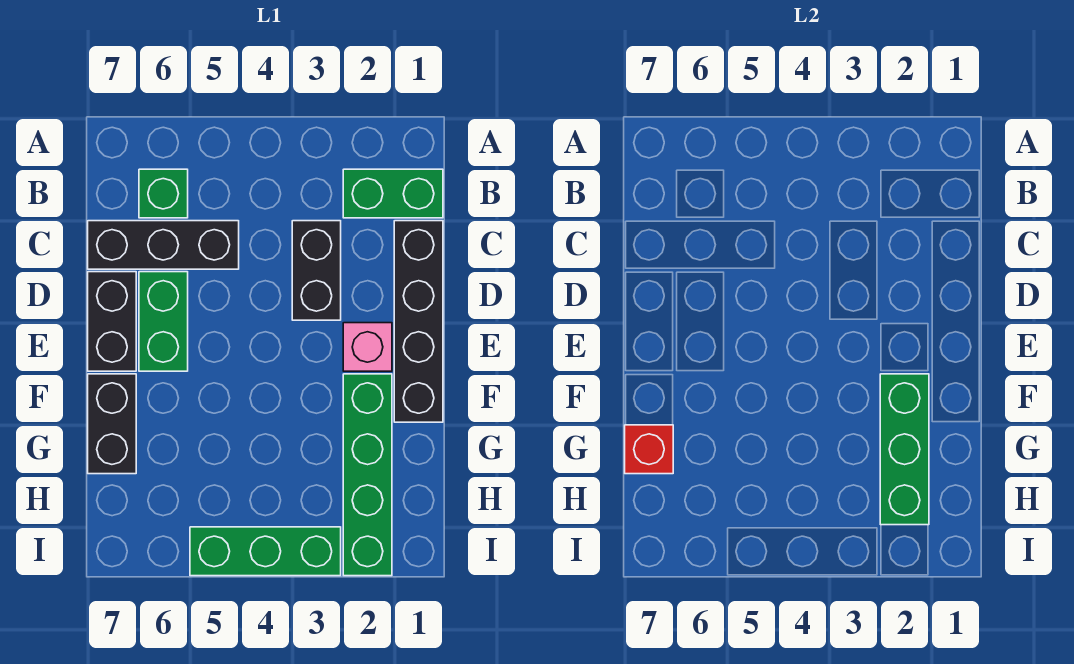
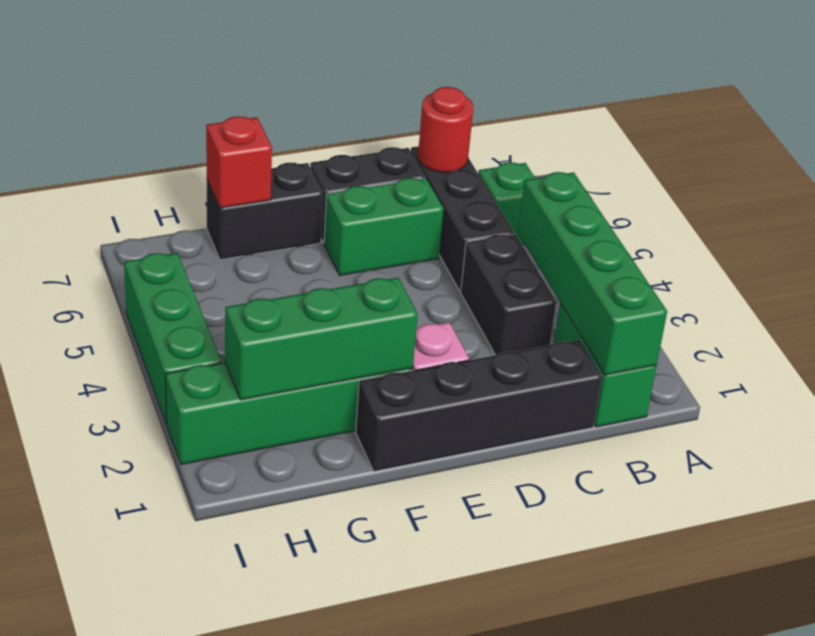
none -> green brick B1:B4 level 2
black brick C3:D3 level 1 -> black brick C3:C4 level 1
none -> red round brick C7 level 2

